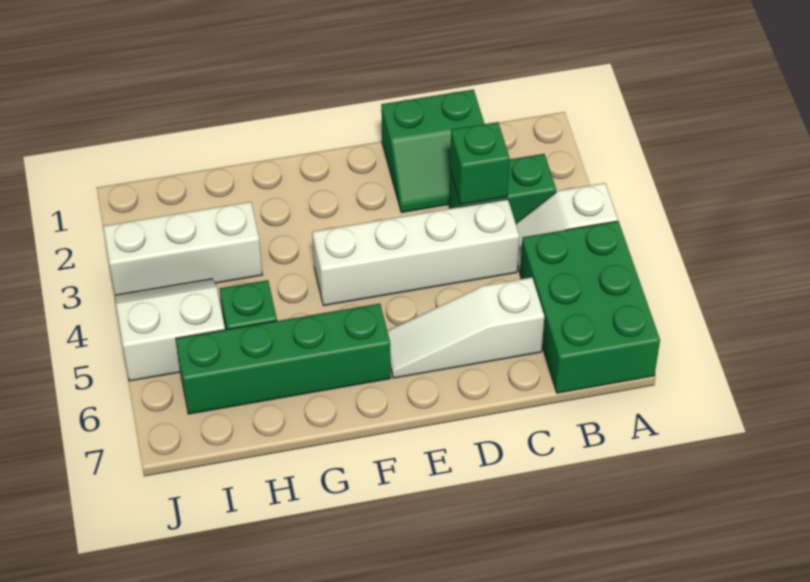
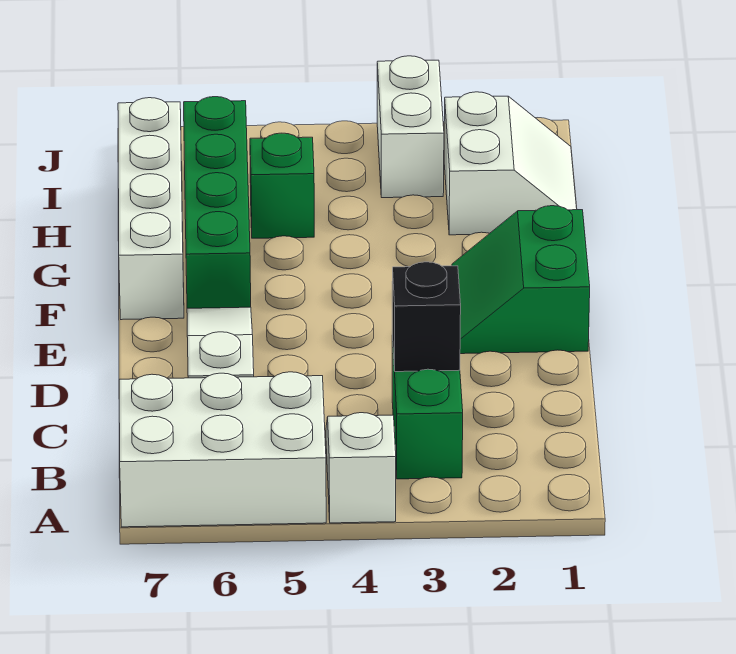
green brick A5:B7 level 1 -> white brick A5:B7 level 1
green slope C1:D2 level 1 top 1 -> green slope E1:F2 level 1 top 1
green brick C3 level 2 -> black brick C3 level 2
white brick C4:F4 level 1 -> white brick F7:I7 level 1
white brick H3:J3 level 1 -> white brick I3:J3 level 1
white slope I4:J5 level 1 top 5 -> white slope H1:I2 level 1 top 2

